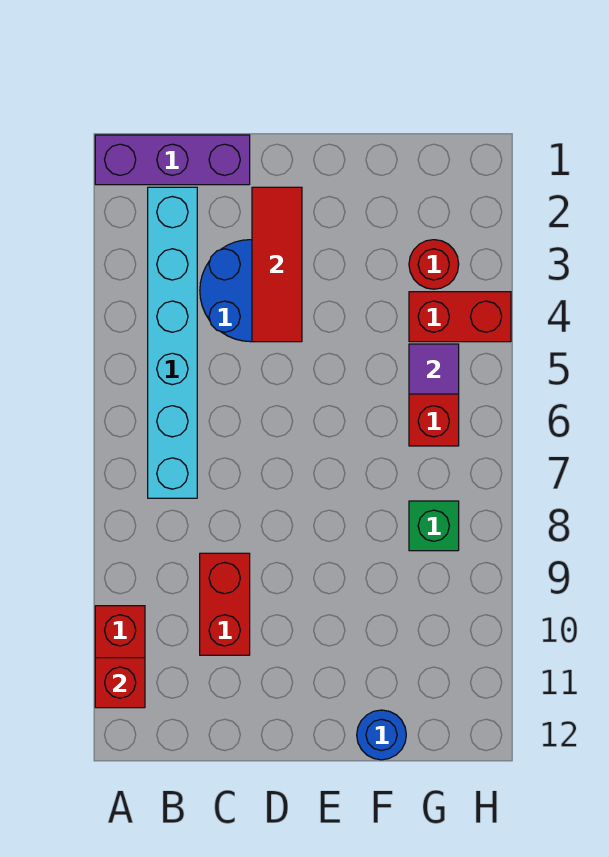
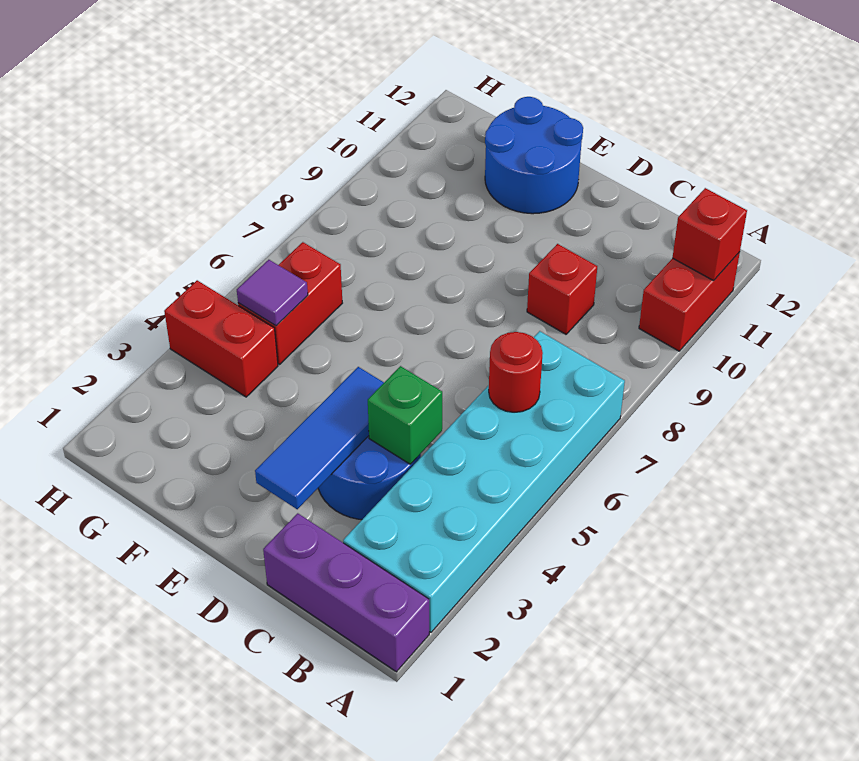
cyan brick B2:B7 level 1 -> cyan brick A2:B7 level 1
red brick C9:C10 level 1 -> red brick C9 level 1
red tile D2:D4 level 2 -> blue tile D2:D4 level 2
blue round brick F12 level 1 -> blue round brick E11:F12 level 1
red round brick G3 level 1 -> red round brick B6 level 2
green brick G8 level 1 -> green brick C4 level 2

